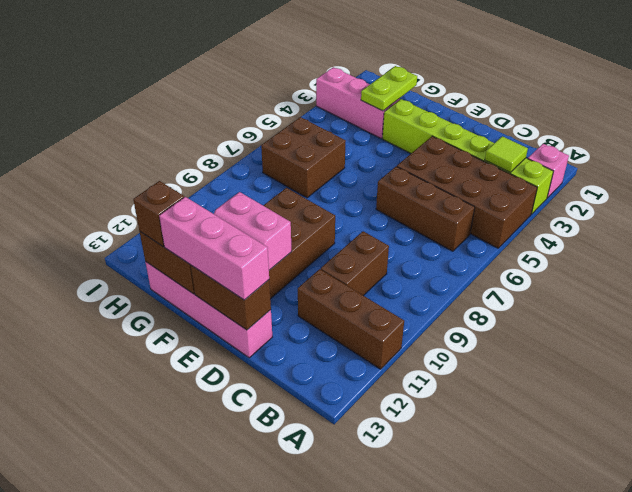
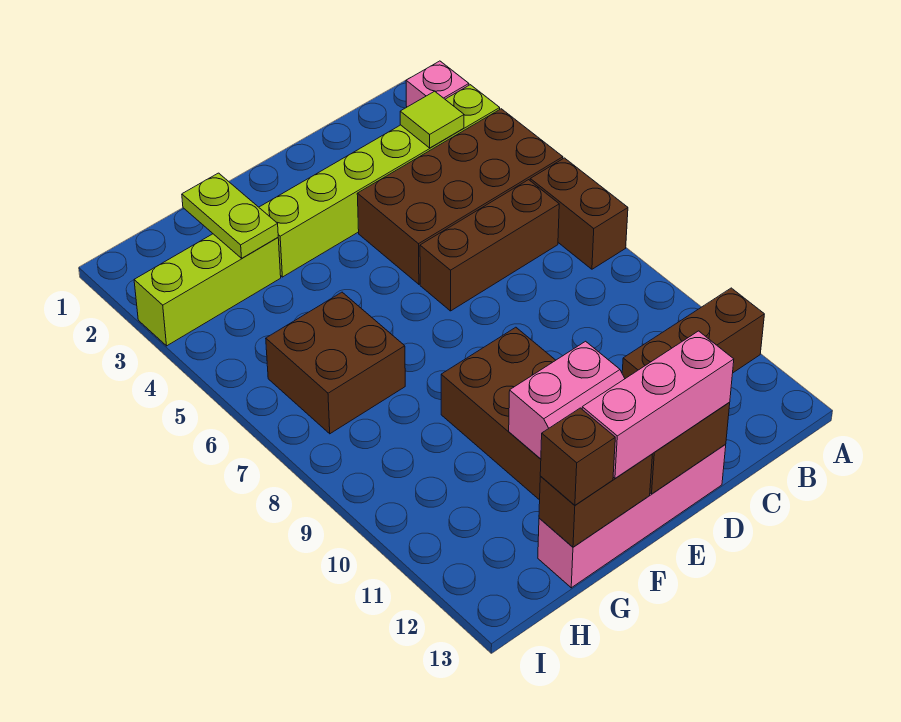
brown brick C9:C10 level 1 -> brown brick A6:A7 level 1
pink brick G3:I3 level 1 -> lime brick G3:I3 level 1

